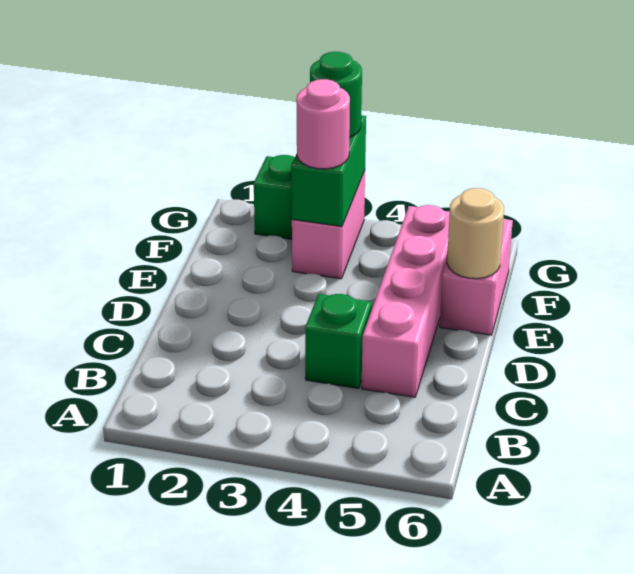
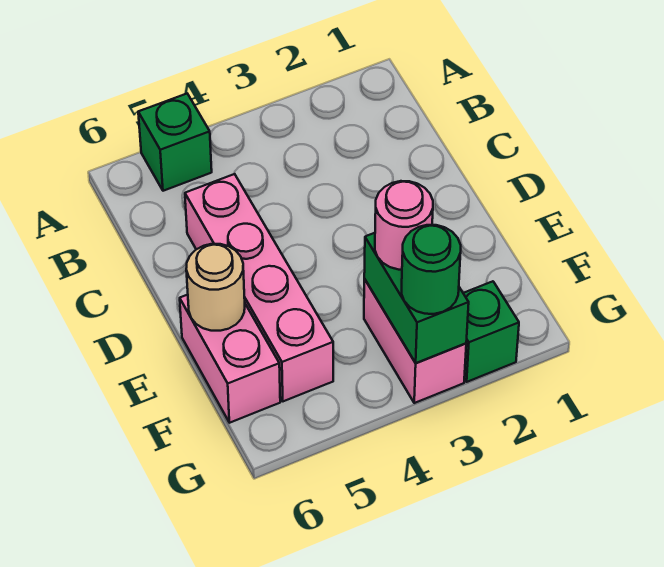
green brick C4 level 1 -> green brick A5 level 1

